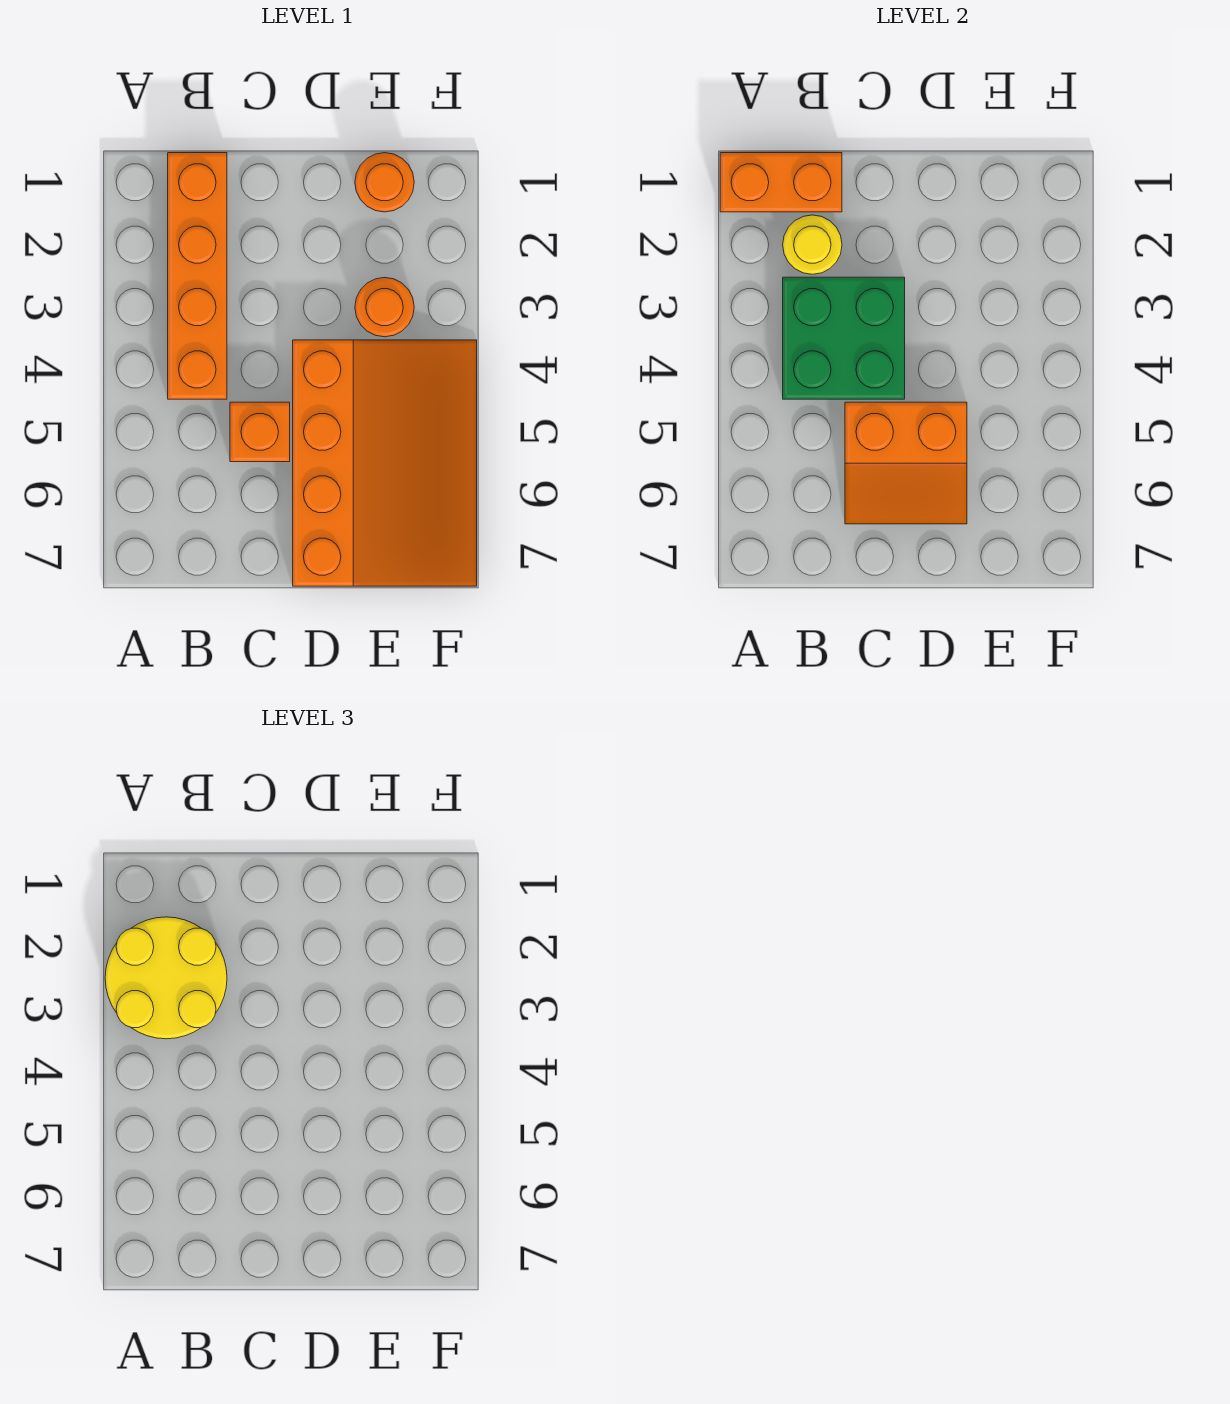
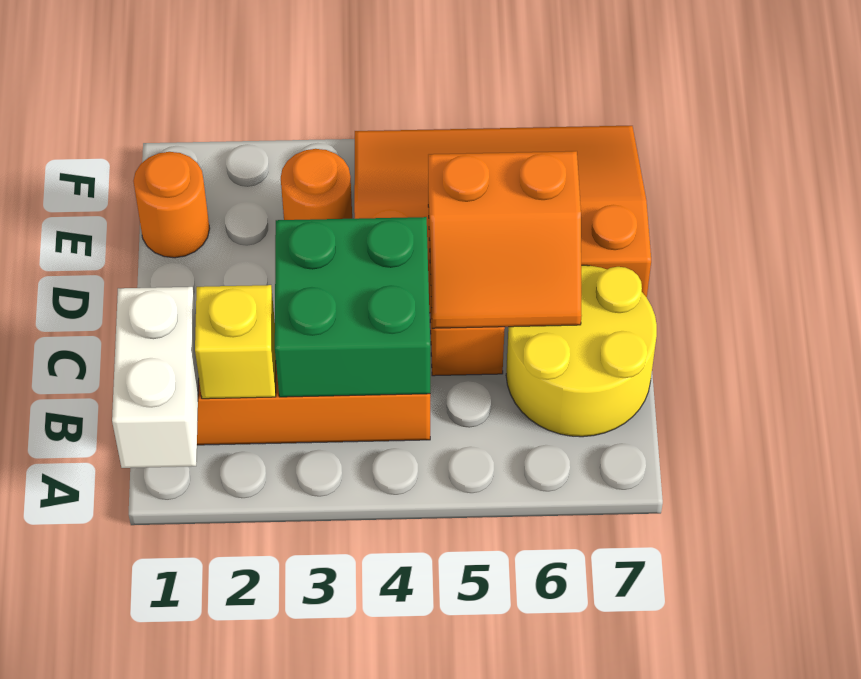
orange brick A1:B1 level 2 -> white brick A1:B1 level 2
yellow round brick A2:B3 level 3 -> yellow round brick B6:C7 level 1
yellow round brick B2 level 2 -> yellow brick B2 level 2
orange slope C5:D6 level 2 top 5 -> orange slope C5:D6 level 2 top D

